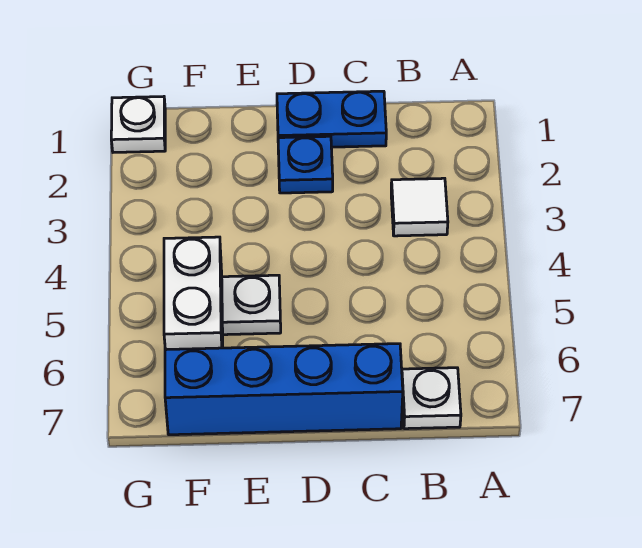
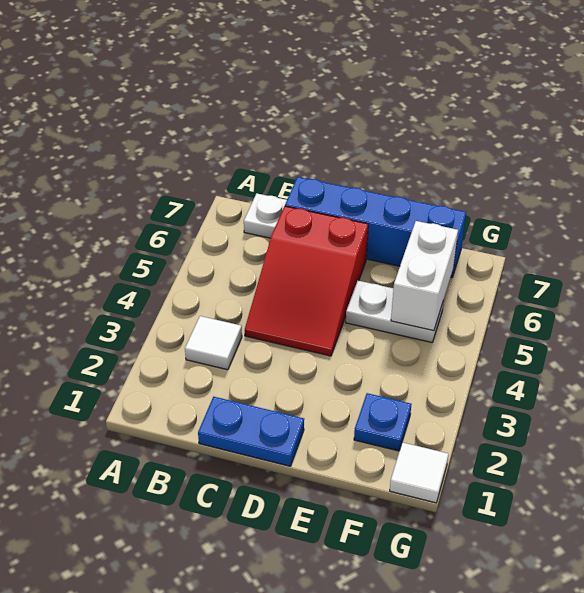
none -> red slope C4:D6 level 1 top 6
blue plate D2 level 1 -> blue plate F2 level 1
white plate G1 level 1 -> white tile G1 level 1

